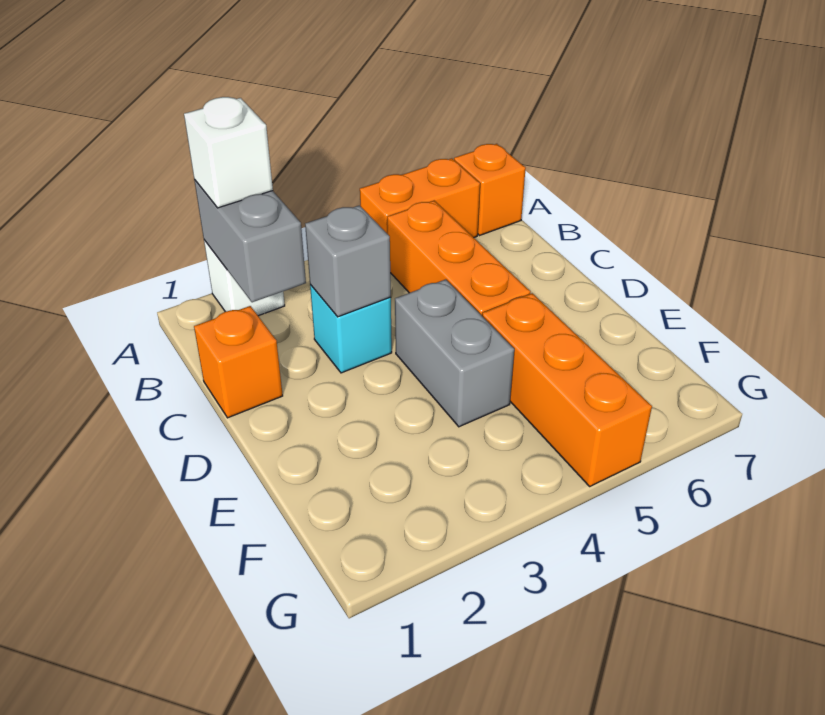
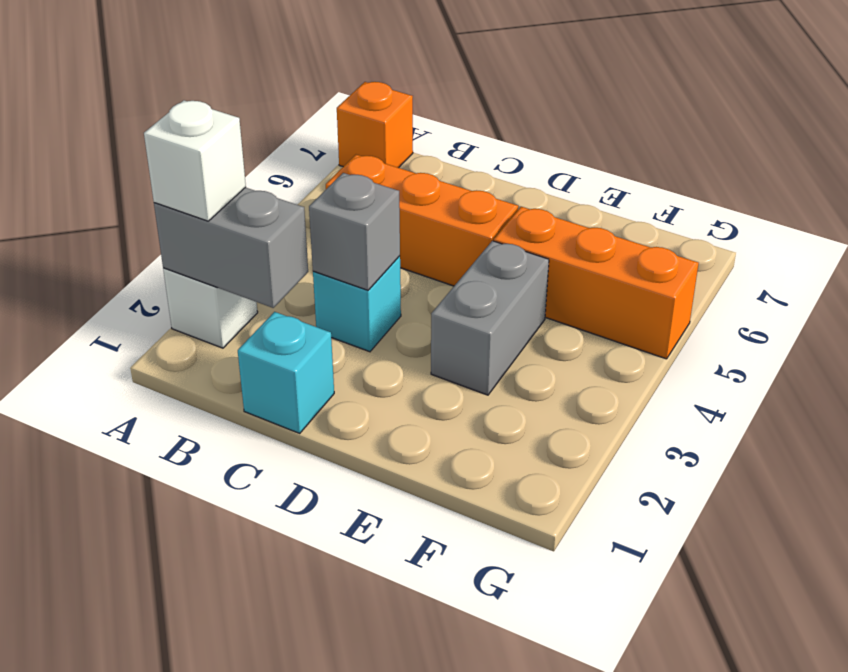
orange brick A5:A6 level 1 -> none
orange brick C1 level 1 -> cyan brick C1 level 1
grey brick D4:E4 level 1 -> grey brick E3:E4 level 1

